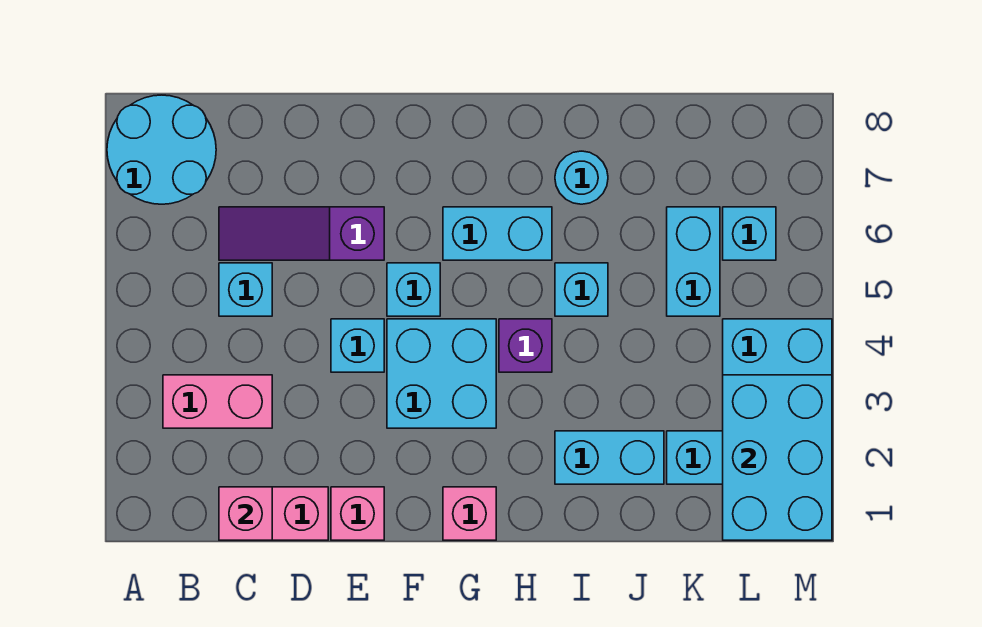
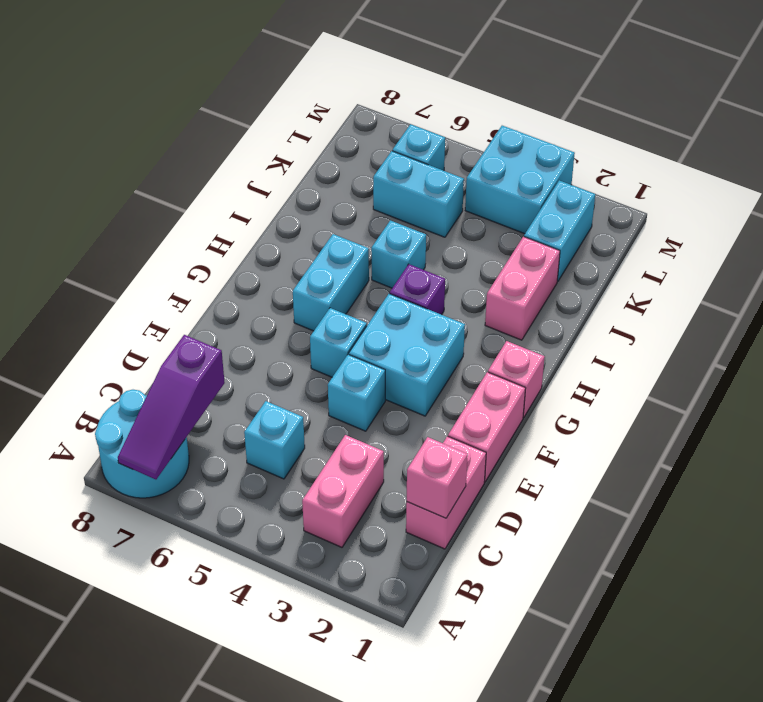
purple slope C6:E6 level 1 top E -> purple slope A7:C7 level 2 top C
pink brick E1 level 1 -> pink brick E1:F1 level 1
cyan brick I2:J2 level 1 -> pink brick I2:J2 level 1
cyan round brick I7 level 1 -> none
cyan brick L1:M3 level 2 -> none

